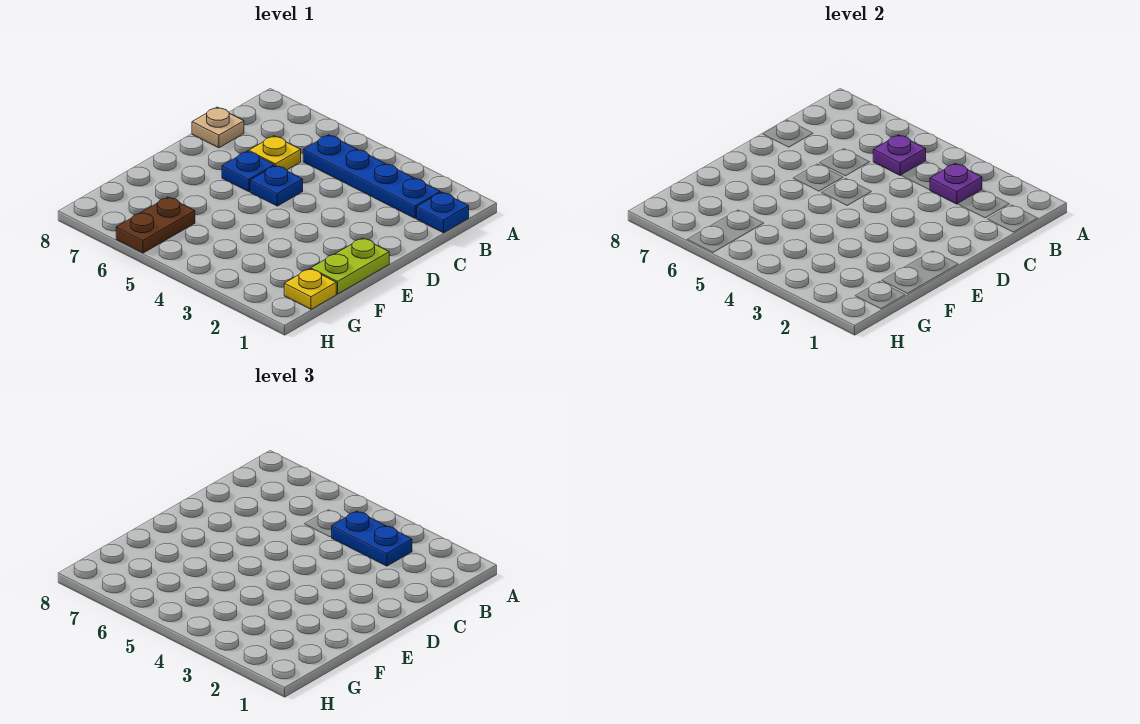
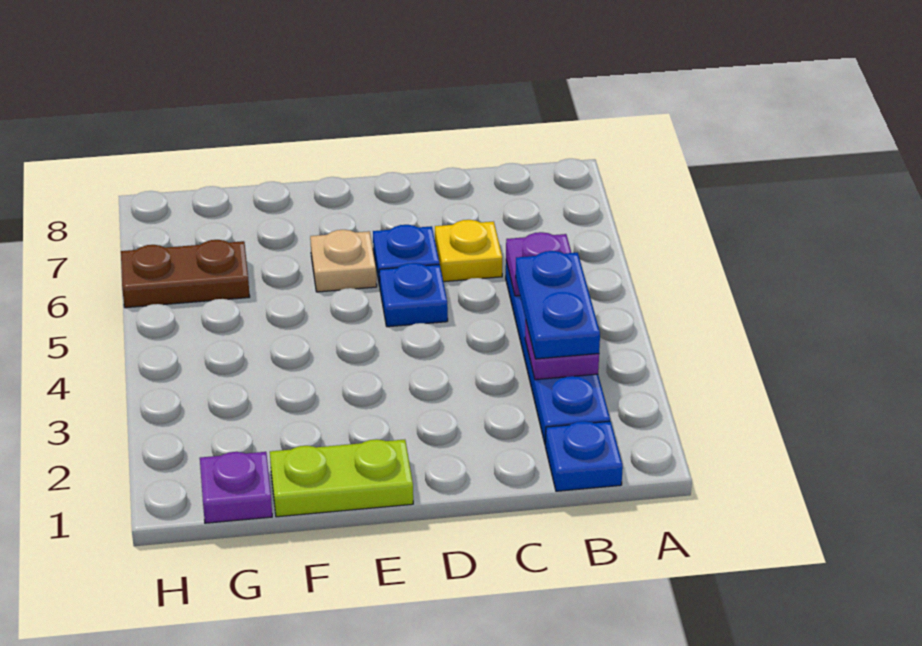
tan plate C8 level 1 -> tan plate E6 level 1
yellow plate G1 level 1 -> purple plate G1 level 1

